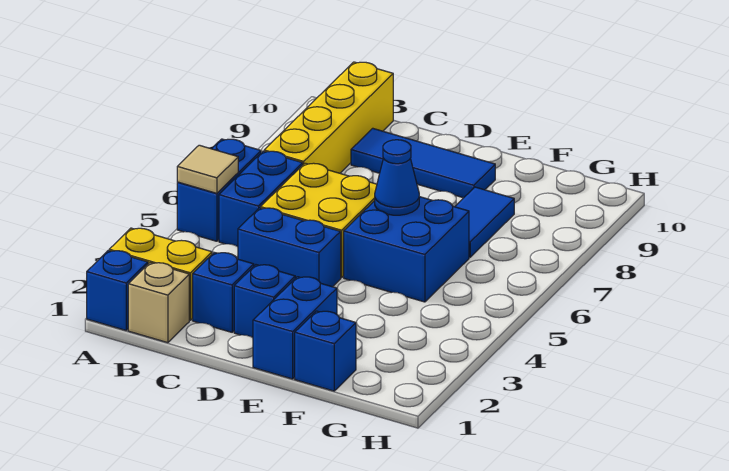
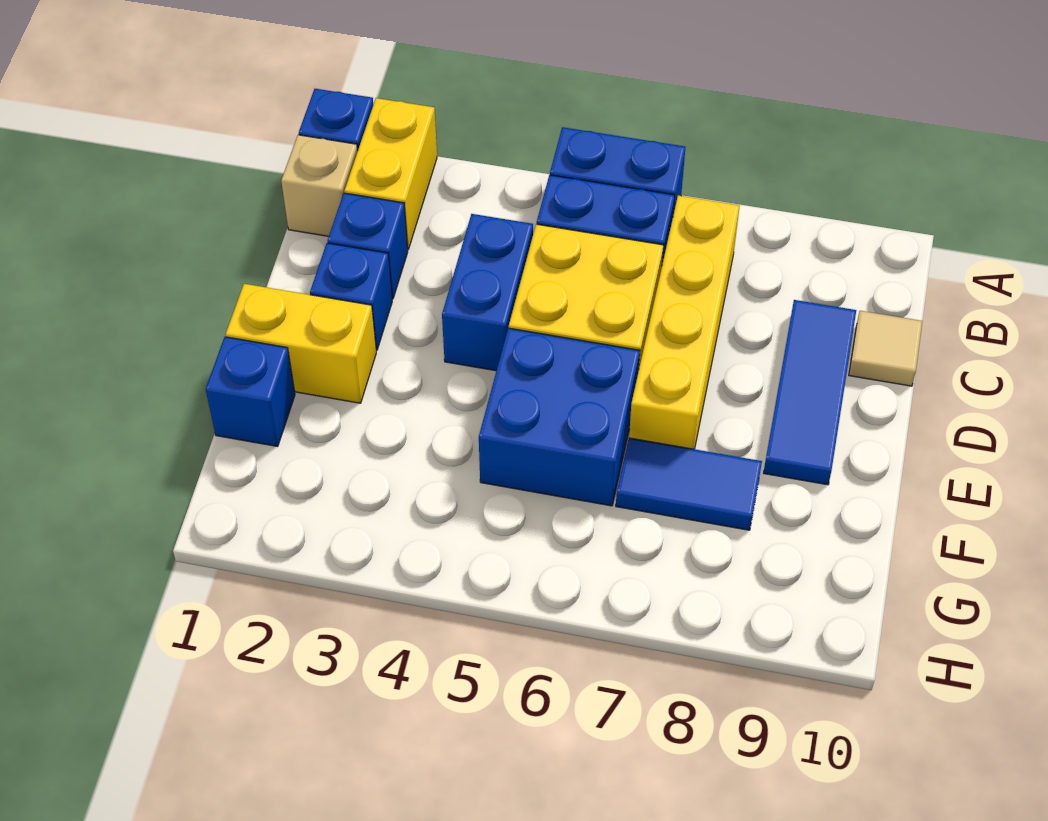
tan tile A5 level 2 -> tan tile C10 level 1
yellow brick B7:B10 level 1 -> yellow brick B7:E7 level 1
blue brick E1:E2 level 1 -> yellow brick E1:E2 level 1
blue cone E6 level 2 -> none

